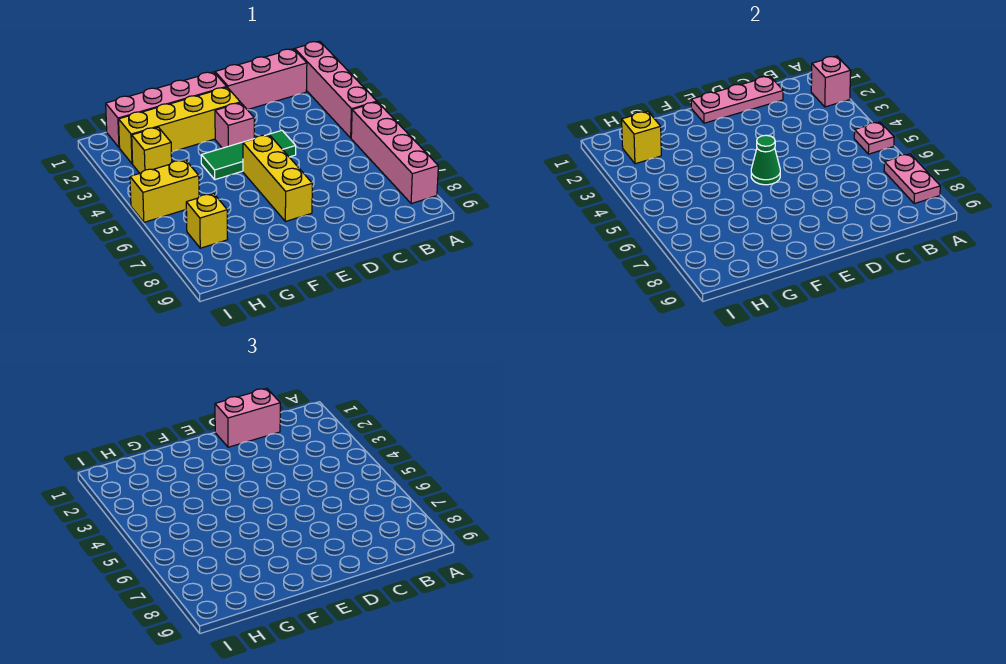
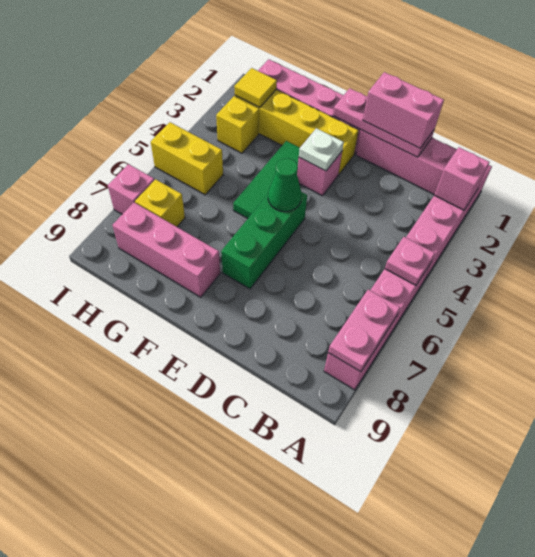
green tile D4:F4 level 1 -> green tile F3:F5 level 1
none -> white plate E3 level 2
yellow brick E5:E7 level 1 -> green brick E5:E7 level 1
none -> pink brick F8:H8 level 1
yellow brick H2 level 2 -> yellow tile H2 level 2
none -> pink brick I7 level 1

